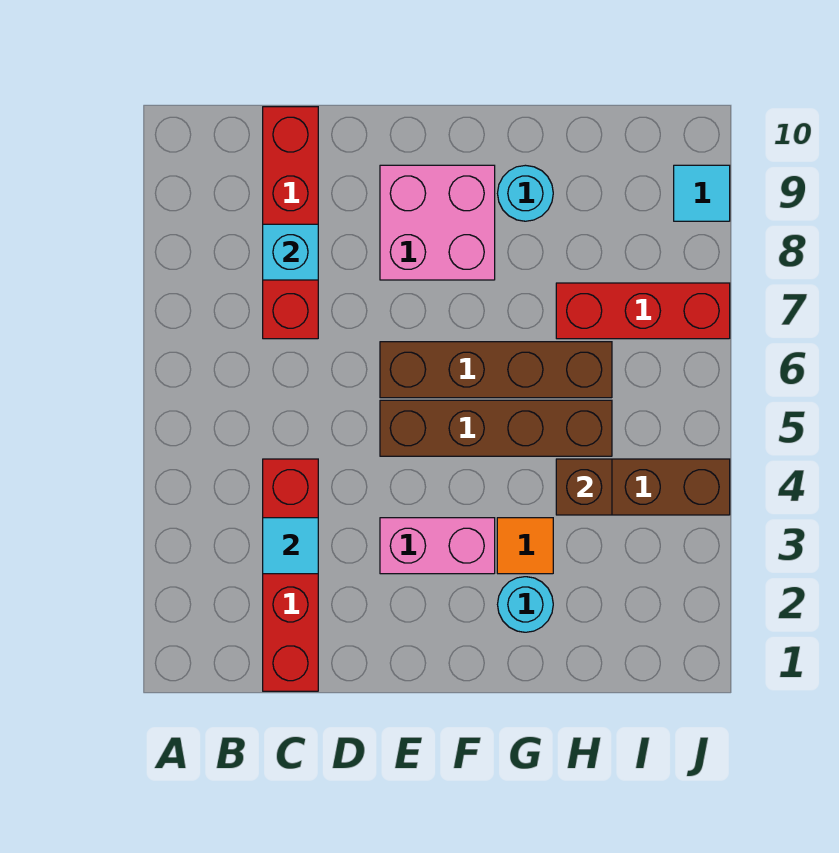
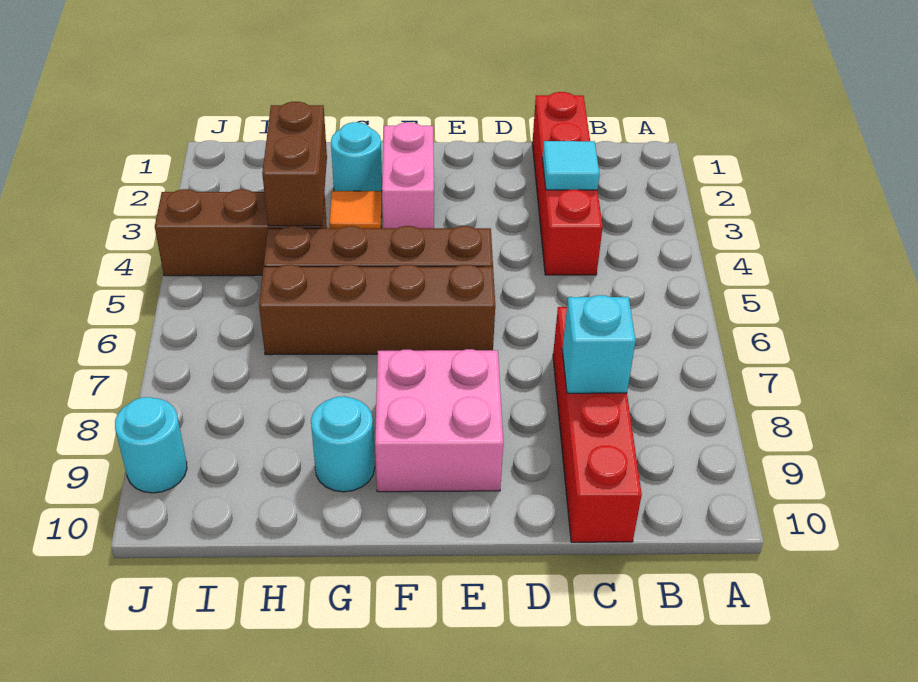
pink brick E3:F3 level 1 -> pink brick F2:F3 level 1
brown brick H4 level 2 -> brown brick H3:H4 level 2
red brick H7:J7 level 1 -> none
cyan tile J9 level 1 -> cyan round brick J9 level 1

